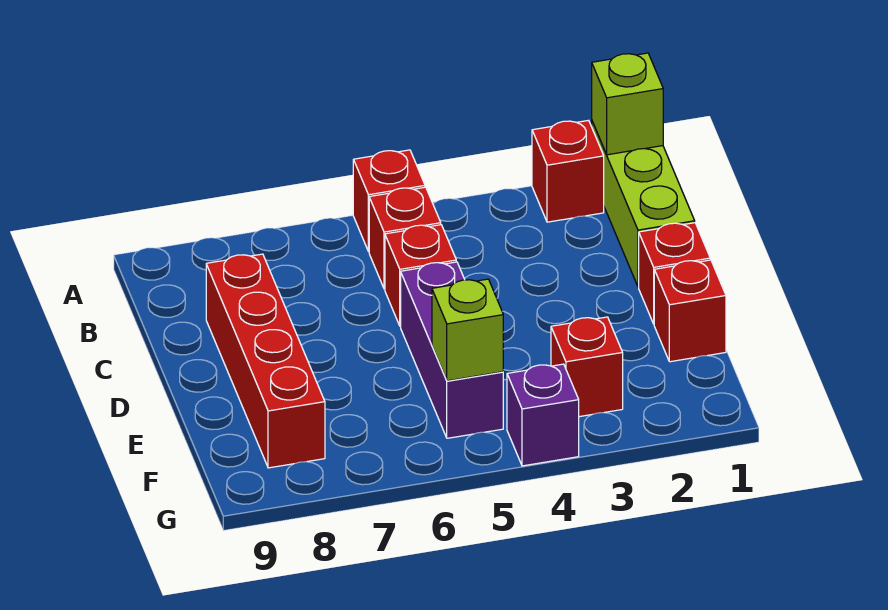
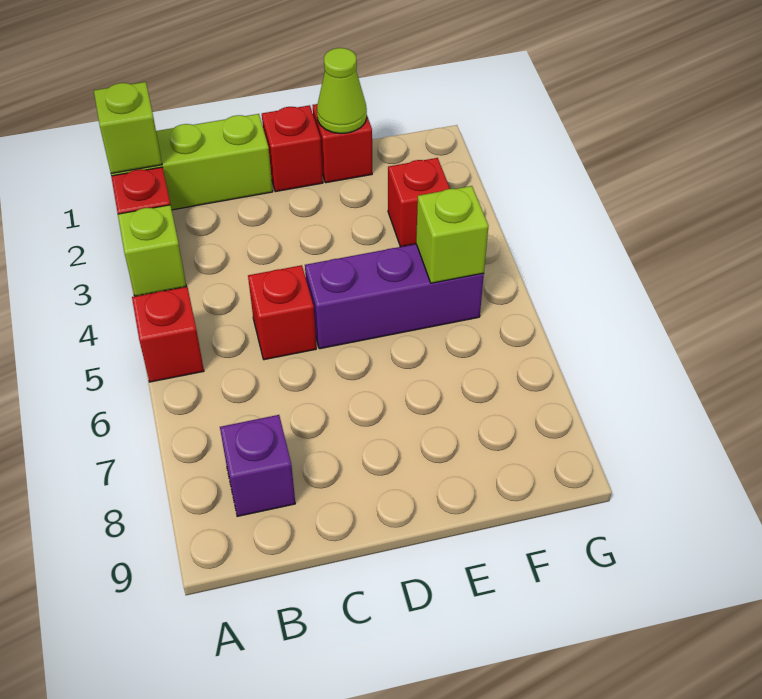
none -> lime brick A3 level 1
red brick B5 level 1 -> none
red brick C8:F8 level 1 -> none
none -> lime cone E1 level 2
purple brick G4 level 1 -> purple brick B8 level 1

